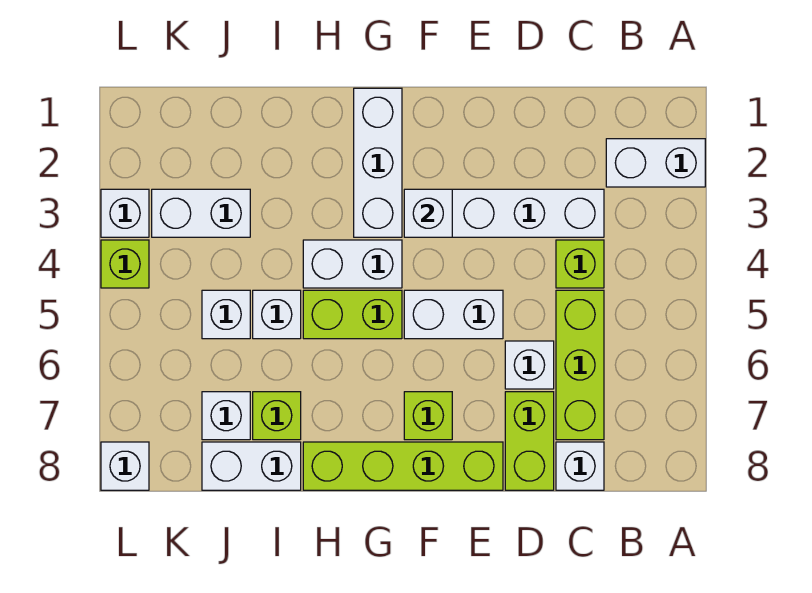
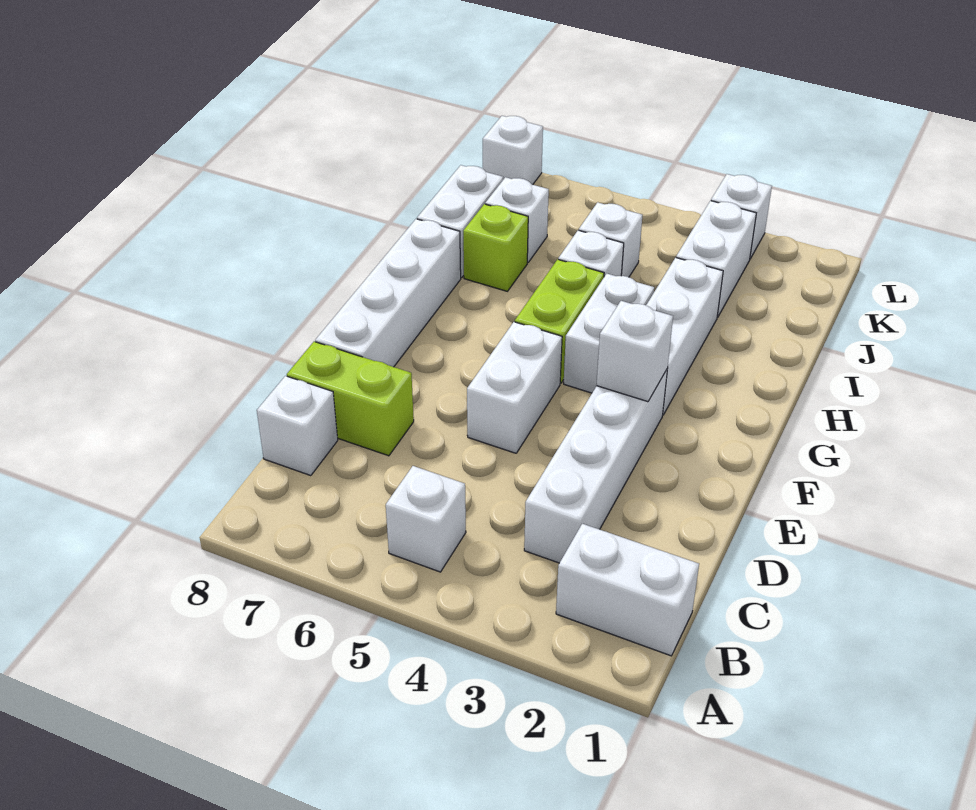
white brick A2:B2 level 1 -> white brick B1:B2 level 1
lime brick C4 level 1 -> none
lime brick C5:C7 level 1 -> none
white brick D6 level 1 -> white brick B5 level 1
lime brick E8:H8 level 1 -> white brick E8:H8 level 1
lime brick F7 level 1 -> none
white brick G1:G3 level 1 -> white brick G3:I3 level 1
lime brick L4 level 1 -> none

